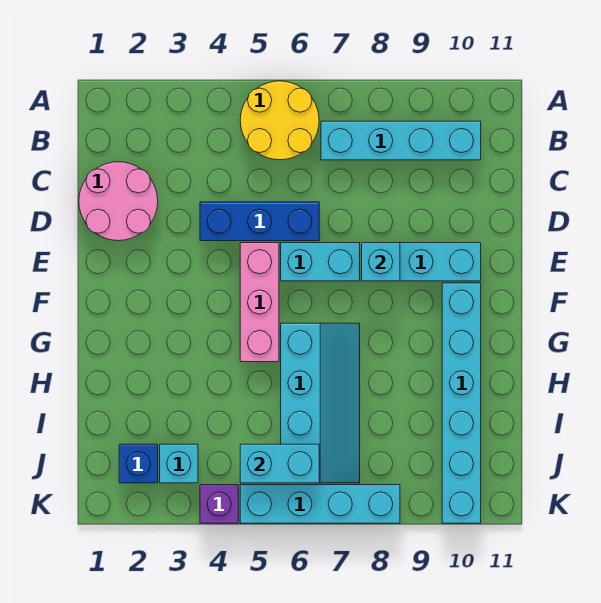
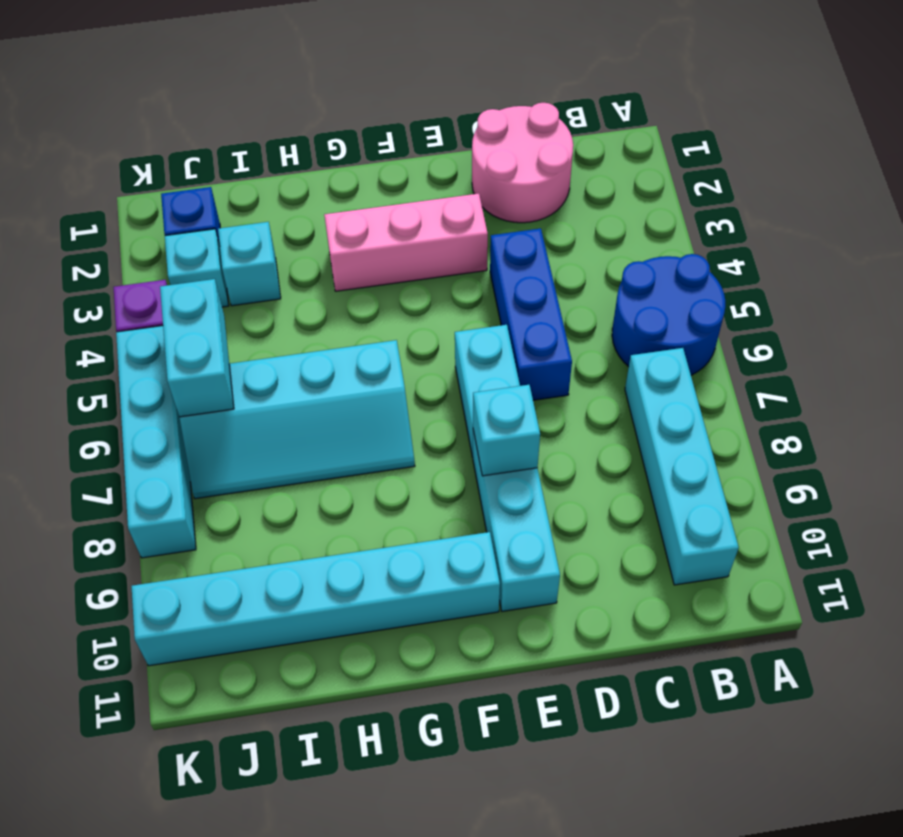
yellow round brick A5:B6 level 1 -> blue round brick A5:B6 level 1
pink brick E5:G5 level 1 -> pink brick E3:G3 level 1
none -> cyan brick I3 level 1

